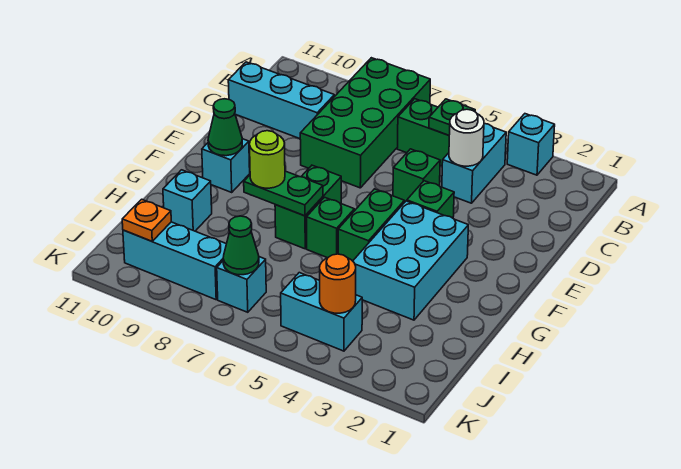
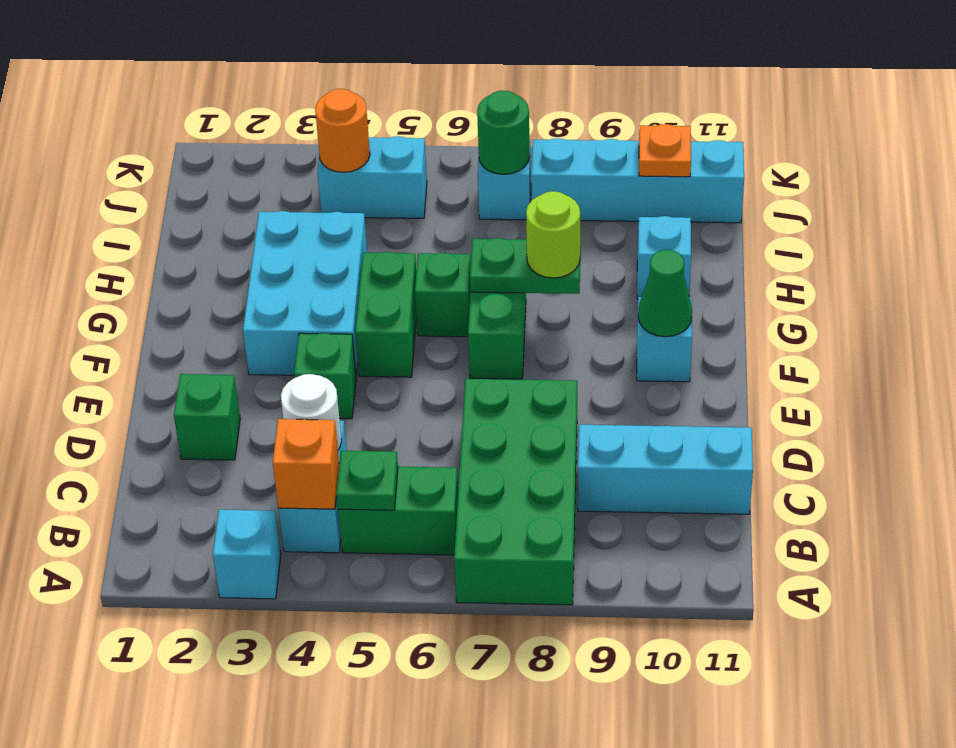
none -> orange brick B4 level 2
green brick D5 level 1 -> green brick D2 level 1
green cone J7 level 2 -> green round brick J7 level 2
cyan brick J8:J10 level 1 -> cyan brick J8:J11 level 1

